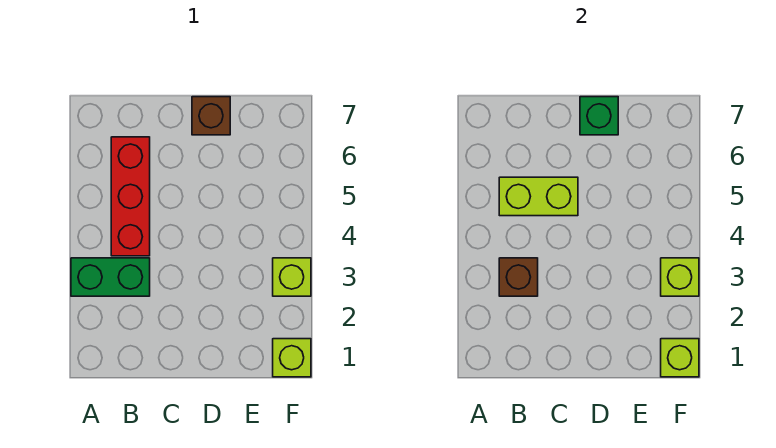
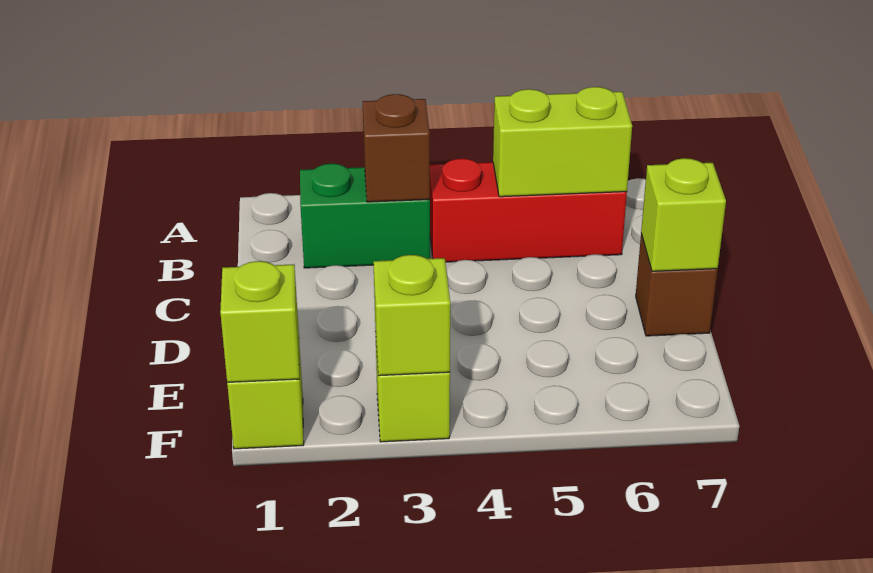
green brick A3:B3 level 1 -> green brick B2:B3 level 1
lime brick B5:C5 level 2 -> lime brick B5:B6 level 2
green brick D7 level 2 -> lime brick D7 level 2

